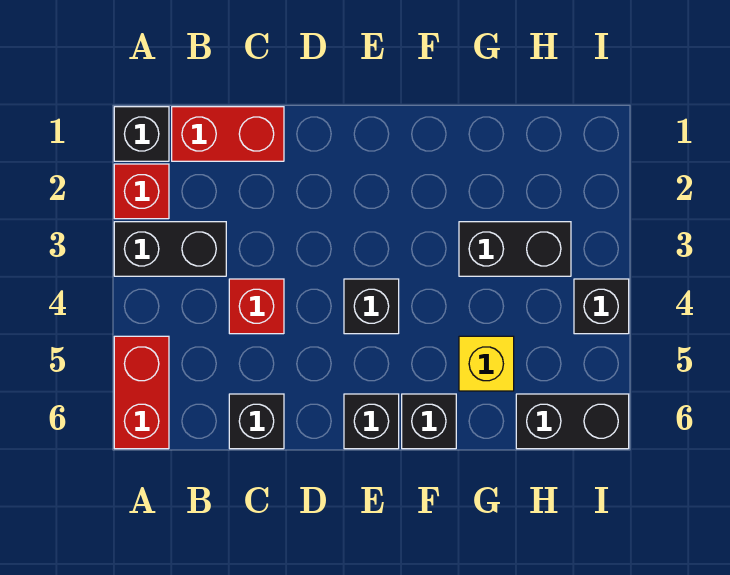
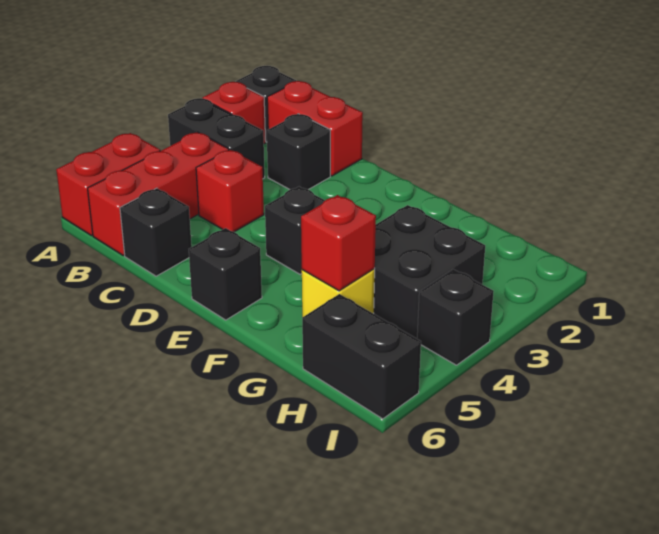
none -> red brick B4:B6 level 1
black brick F6 level 1 -> black brick C2 level 1
black brick G3:H3 level 1 -> black brick G3:H4 level 1
none -> red brick G5 level 2

